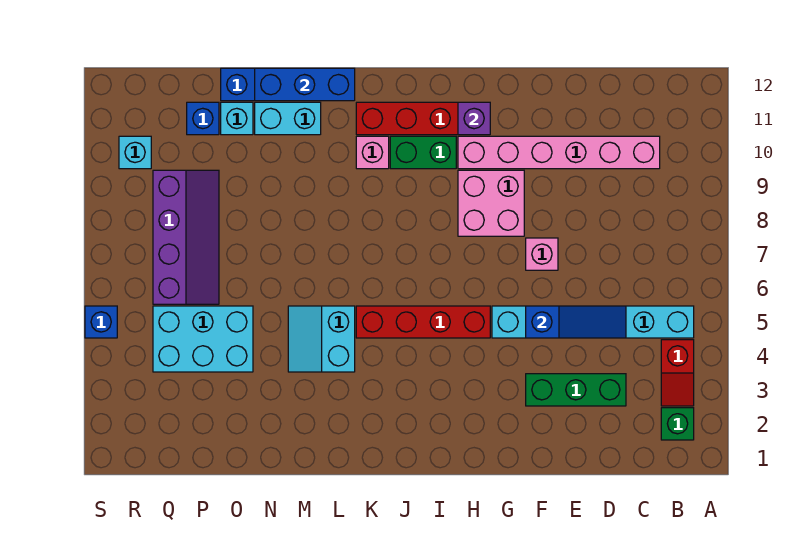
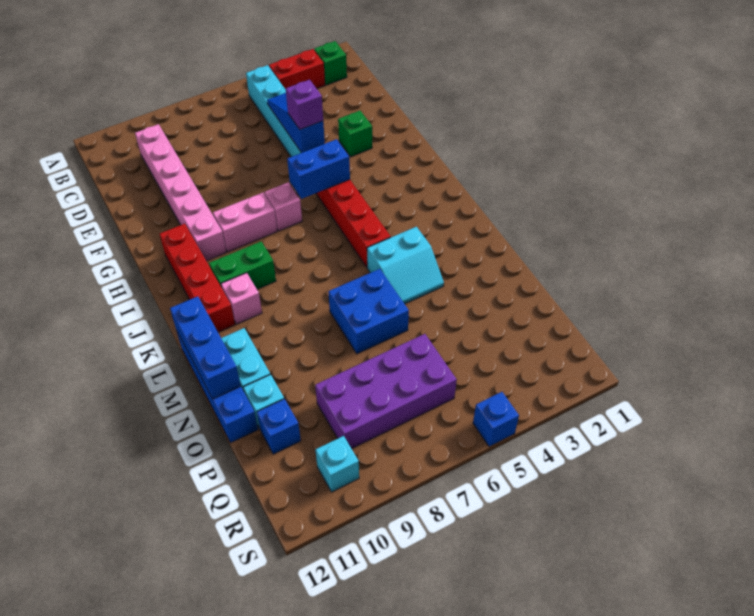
red slope B3:B4 level 1 top 4 -> red brick B3:B4 level 1
green brick D3:F3 level 1 -> green brick F3 level 1
pink brick F7 level 1 -> pink brick H7 level 1
pink brick G8:H9 level 1 -> pink brick H8:H9 level 1
none -> blue brick H5:H6 level 2
purple brick H11 level 2 -> purple brick F5 level 3
green brick I10:J10 level 1 -> green brick J9:J10 level 1
none -> blue brick M6:N7 level 1
cyan brick O4:Q5 level 1 -> none
purple slope P6:Q9 level 1 top Q -> purple brick P6:Q9 level 1

